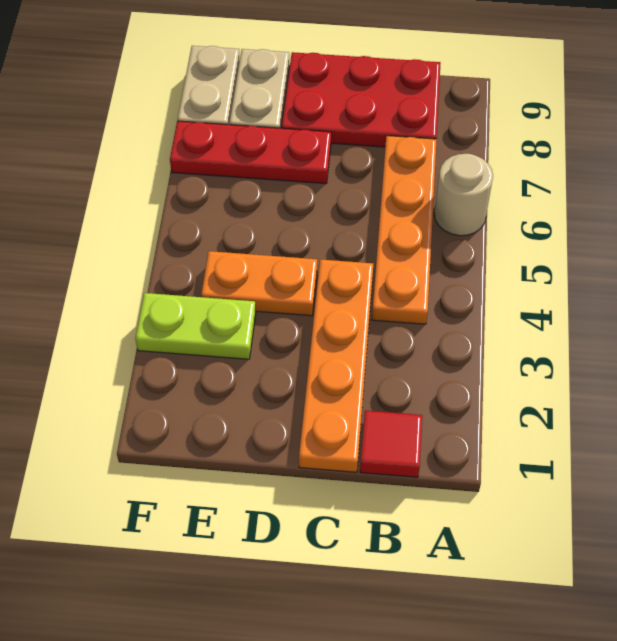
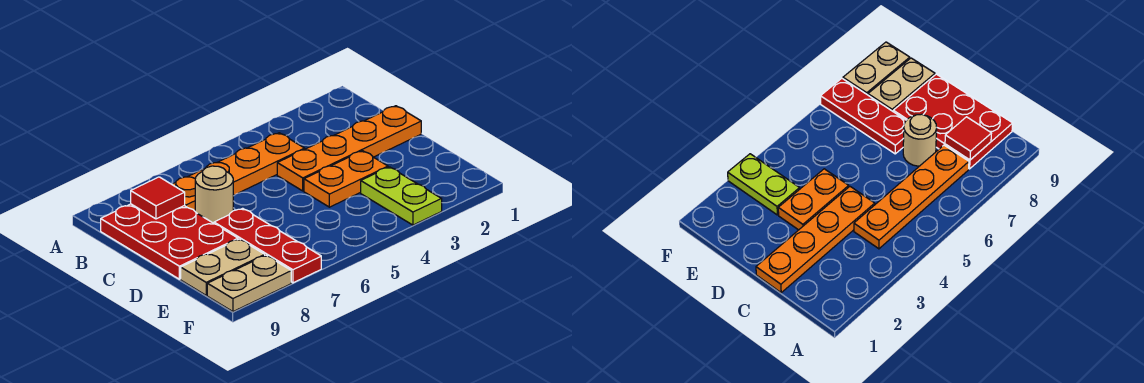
tan round brick A6 level 1 -> tan round brick C7 level 1
red tile B1 level 1 -> red tile B8 level 2
orange plate D4:E4 level 1 -> orange plate D3:D4 level 1

